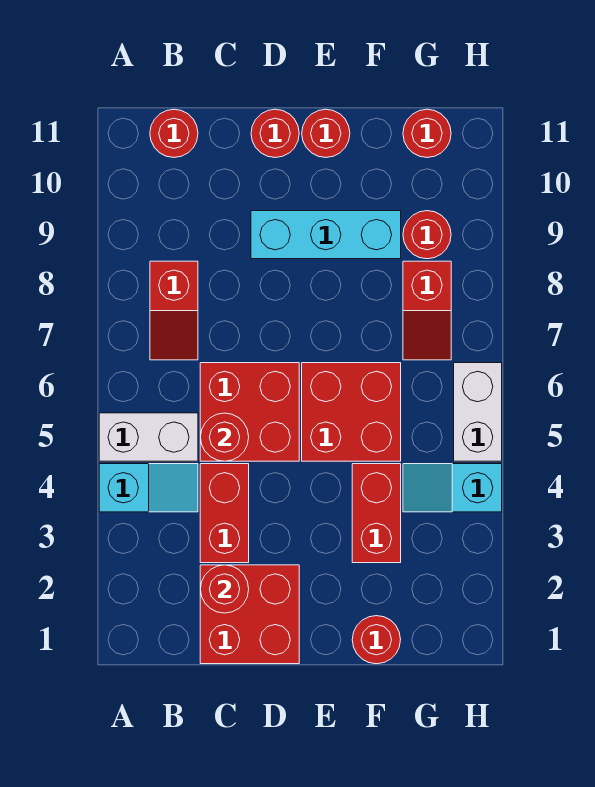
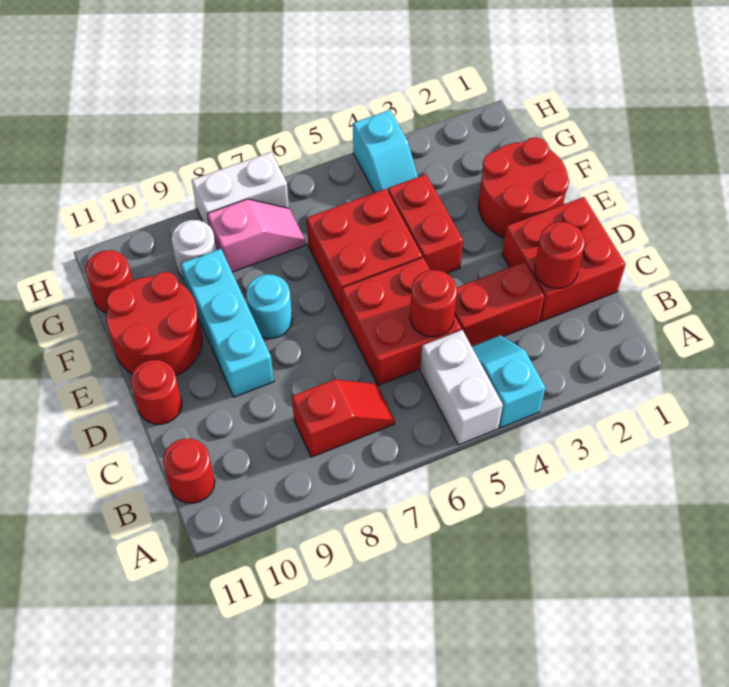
none -> cyan round brick E8 level 1
red round brick E11 level 1 -> red round brick E10:F11 level 1
red round brick F1 level 1 -> red round brick E1:F2 level 1
red brick F3:F4 level 1 -> red brick E4:F4 level 1
red slope G7:G8 level 1 top 8 -> pink slope G7:G8 level 1 top 8
red round brick G9 level 1 -> white round brick G9 level 1
white brick H5:H6 level 1 -> white brick H7:H8 level 1

